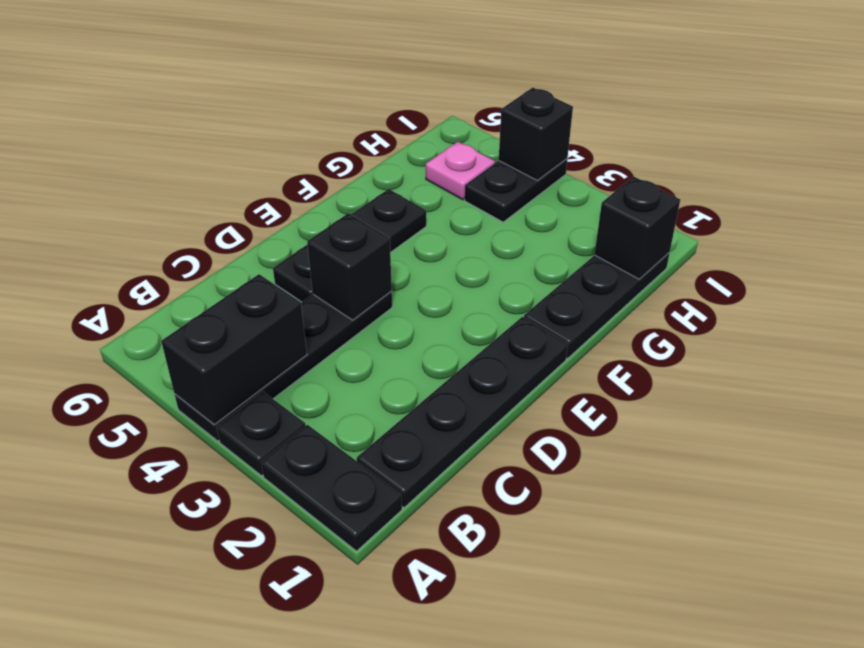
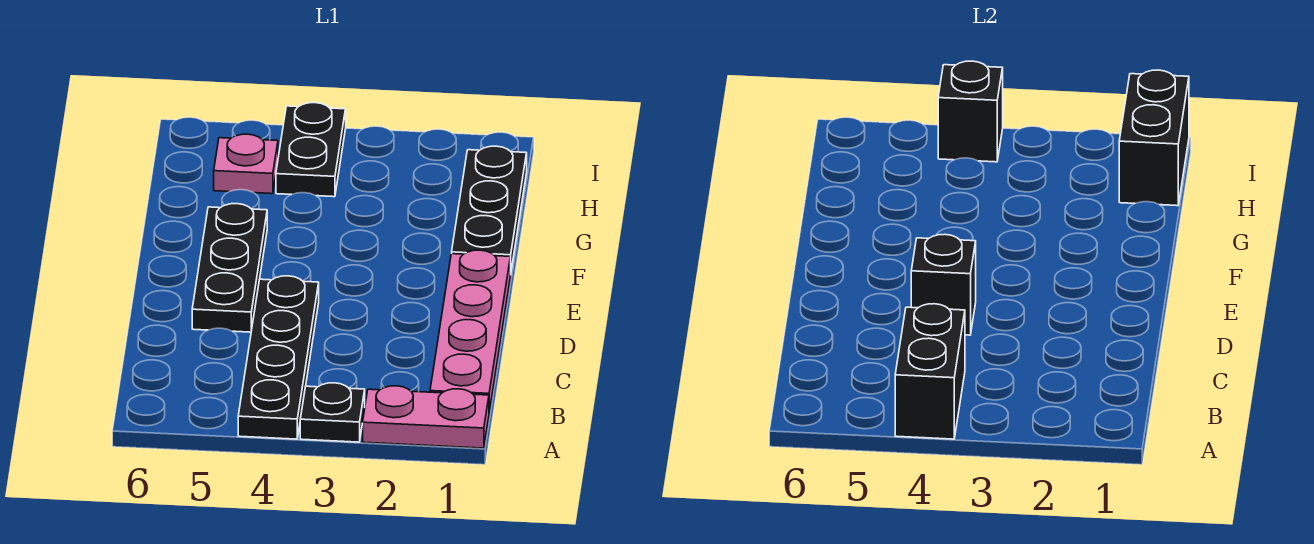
black plate A1:A2 level 1 -> pink plate A1:A2 level 1
black plate B1:E1 level 1 -> pink plate B1:E1 level 1
black brick H1 level 2 -> black brick H1:I1 level 2

